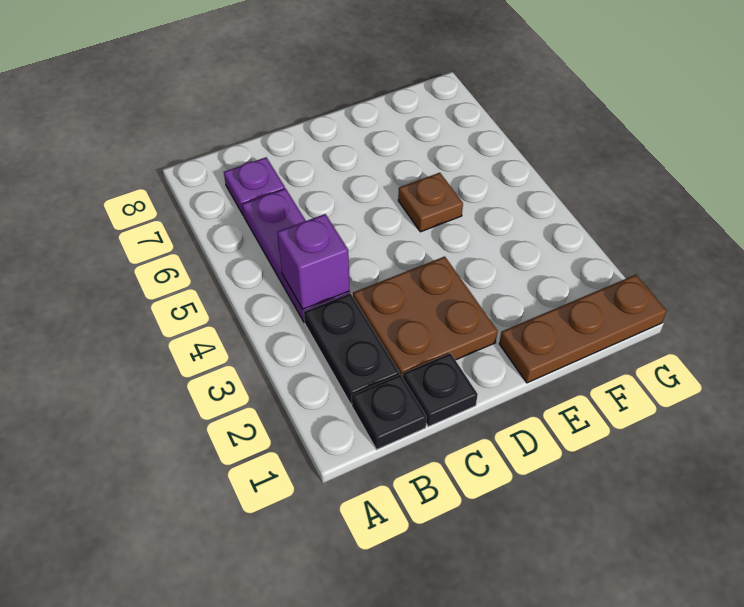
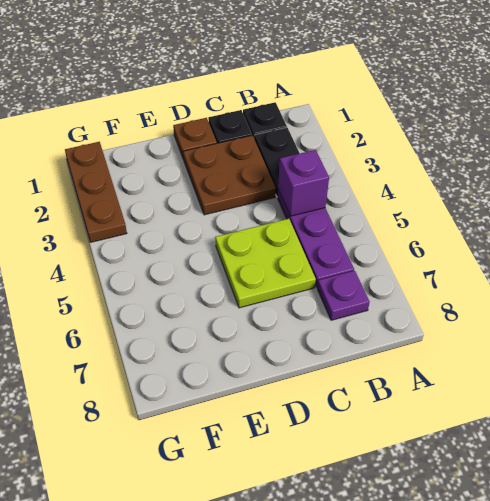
none -> lime plate C5:D6 level 1
brown plate E1:G1 level 1 -> brown plate G1:G3 level 1
brown plate E5 level 1 -> brown plate D1 level 1

